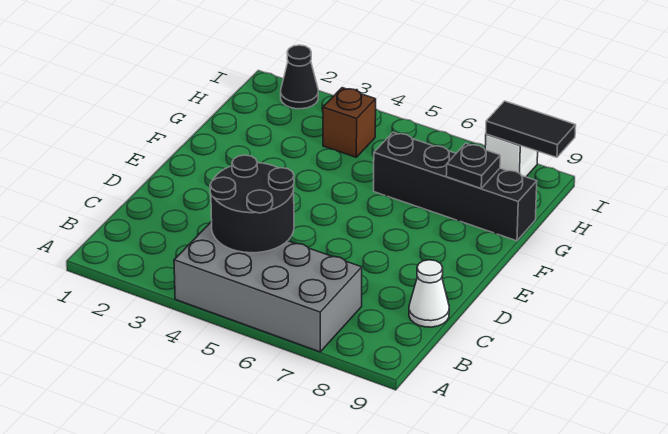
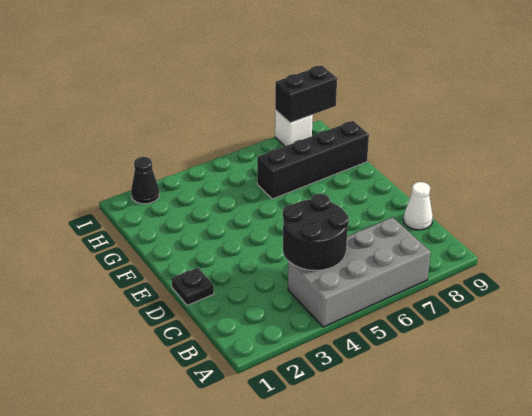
black plate G8 level 2 -> black plate D1 level 1
brown brick H4 level 1 -> none
black tile I8:I9 level 2 -> black brick I8:I9 level 2

